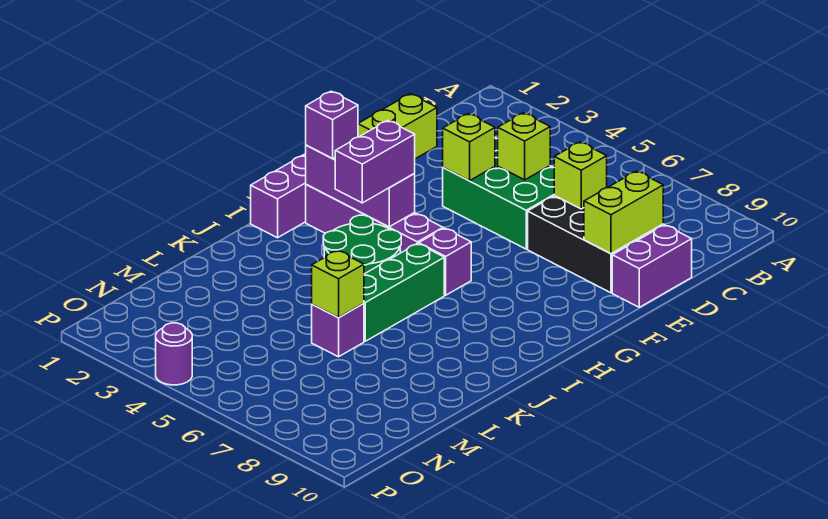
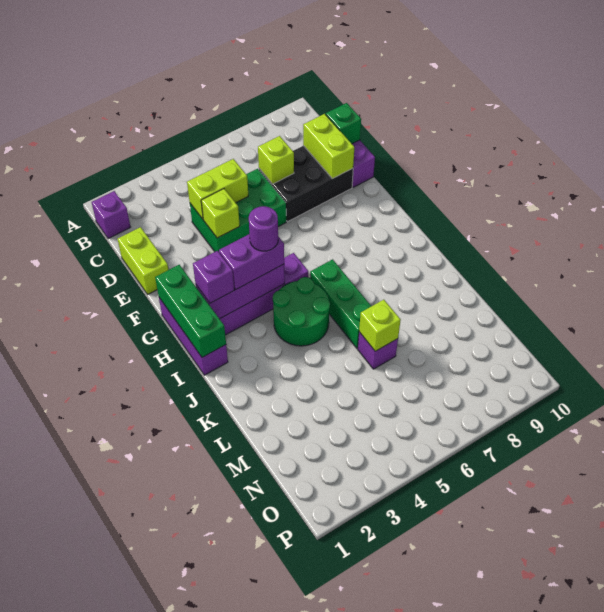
lime brick D5 level 2 -> lime brick D4:D5 level 2
none -> green brick D10 level 2
none -> green brick G1:I1 level 2
purple brick H4:I4 level 3 -> purple brick H3:H4 level 3
purple brick H6 level 1 -> purple brick B1 level 1
purple round brick P4 level 1 -> purple round brick H4 level 4

